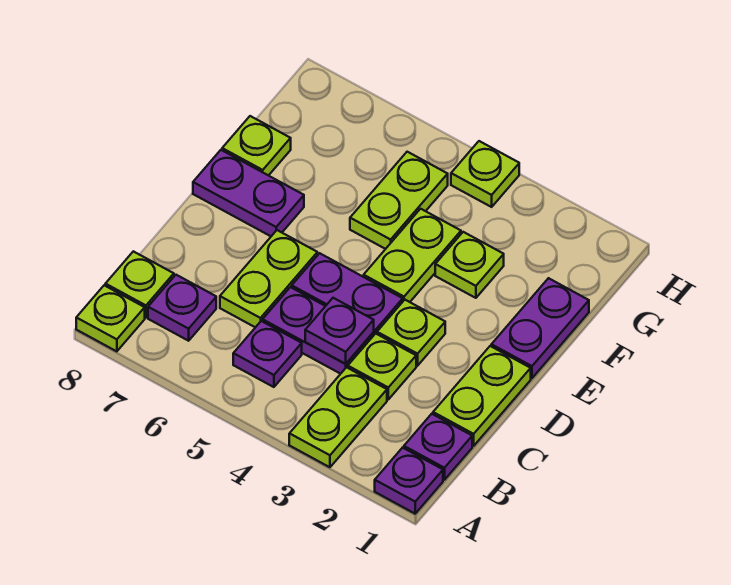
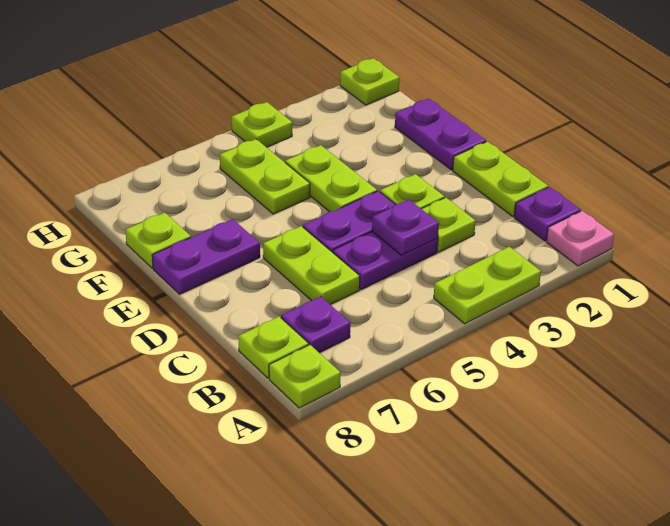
purple plate A1 level 1 -> pink plate A1 level 1
lime plate A3:B3 level 1 -> lime plate A3:A4 level 1
purple plate B5 level 1 -> none
lime plate F3 level 1 -> lime plate H1 level 1

